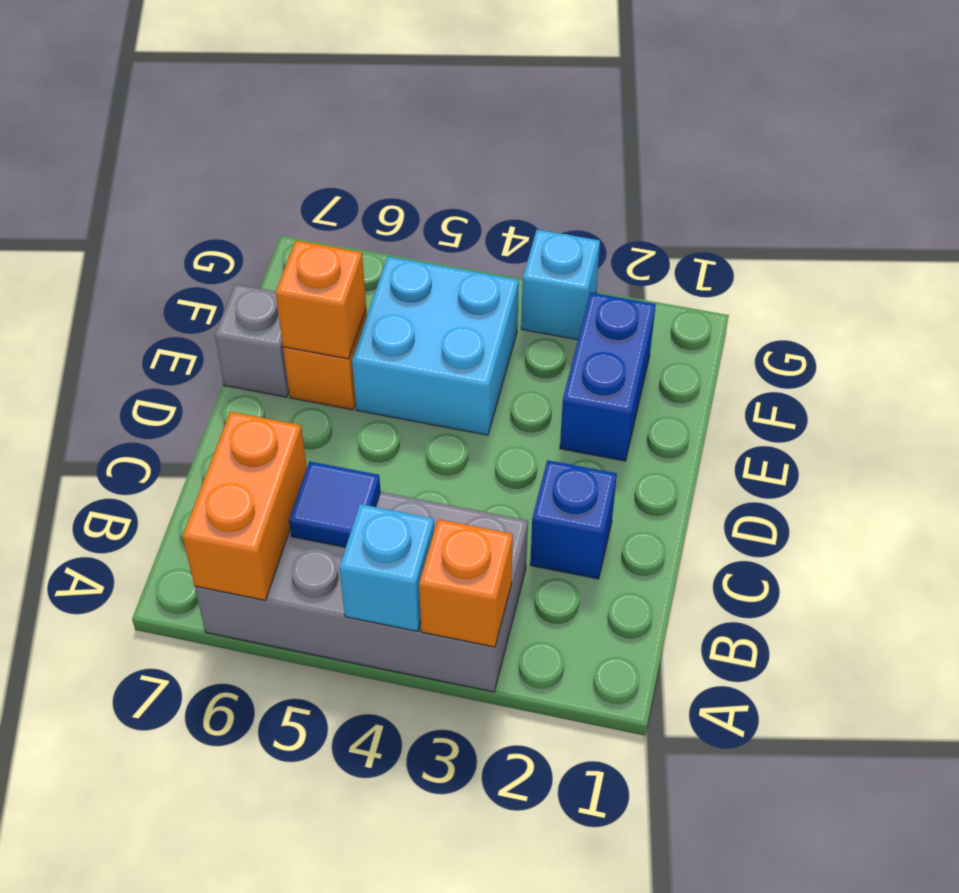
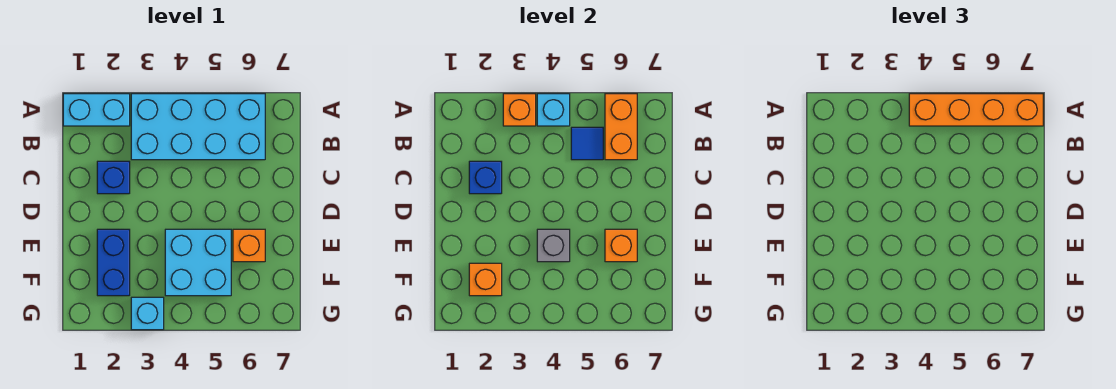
none -> cyan brick A1:A2 level 1
grey brick A3:B6 level 1 -> cyan brick A3:B6 level 1
none -> orange brick A4:A7 level 3
none -> blue brick C2 level 2
grey brick E7 level 1 -> grey brick E4 level 2
none -> orange brick F2 level 2

